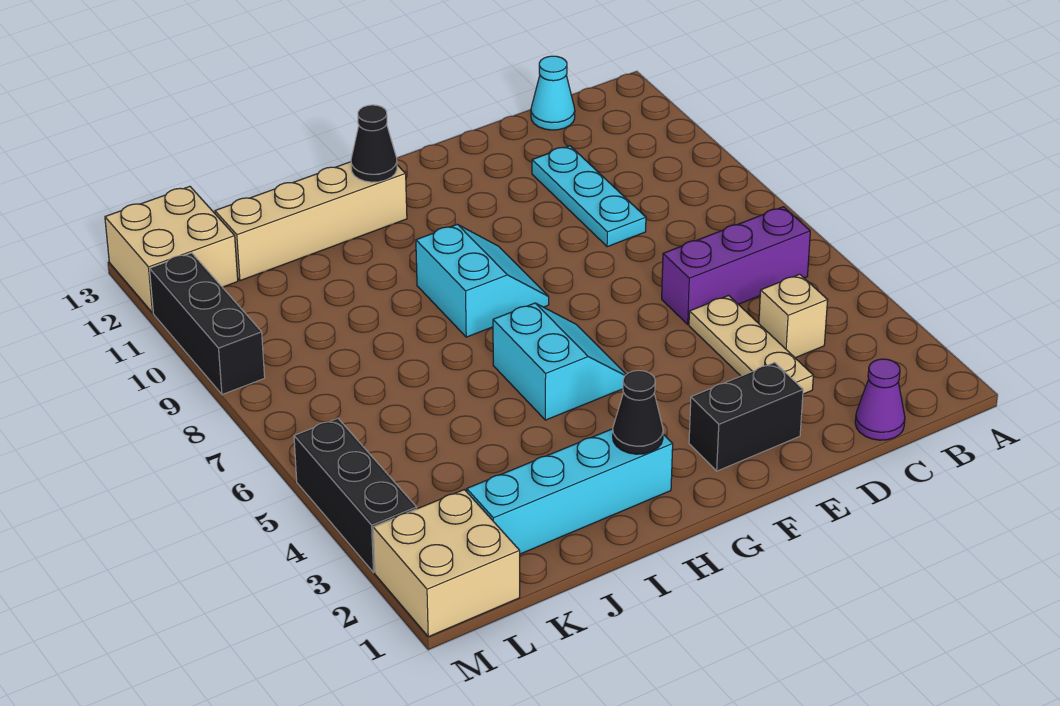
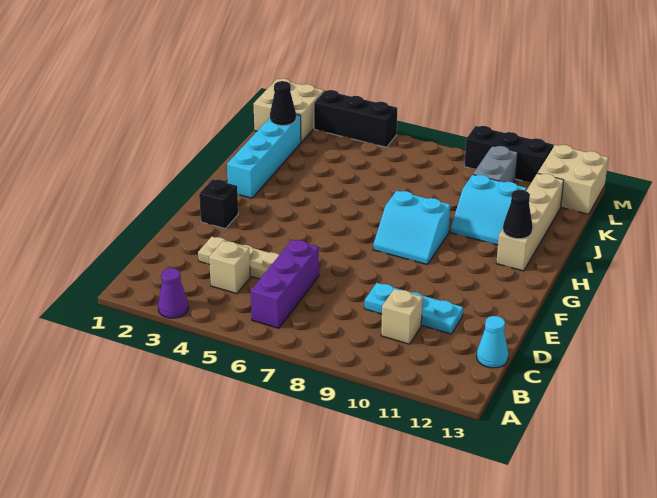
purple cone C1 level 1 -> purple cone A3 level 1
none -> tan brick C10 level 1
black brick E2:F2 level 1 -> black brick F2 level 1
cyan slope G5:H6 level 1 top H -> cyan slope I10:J11 level 1 top J
black cone H2 level 2 -> black cone K2 level 2
none -> grey brick K10:L10 level 1

